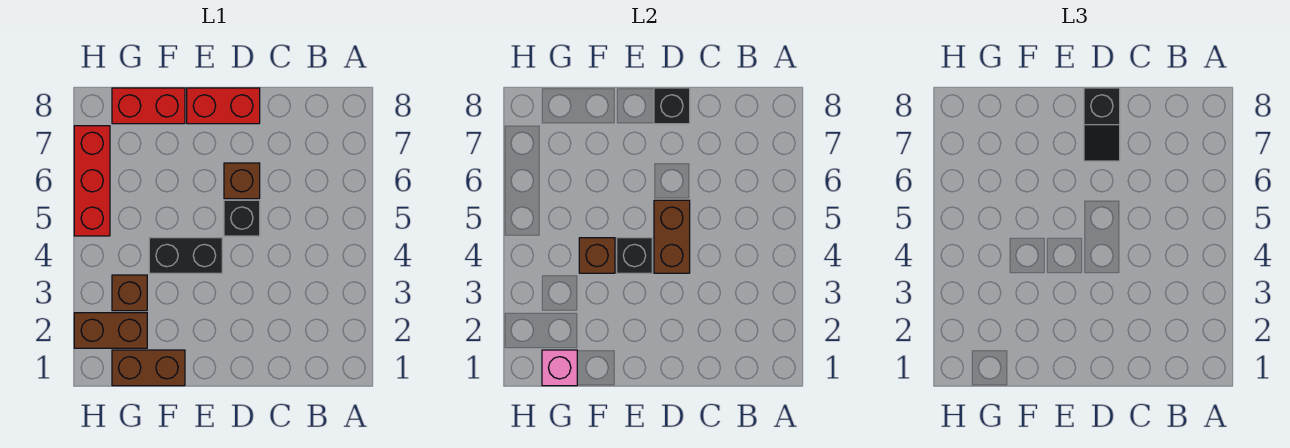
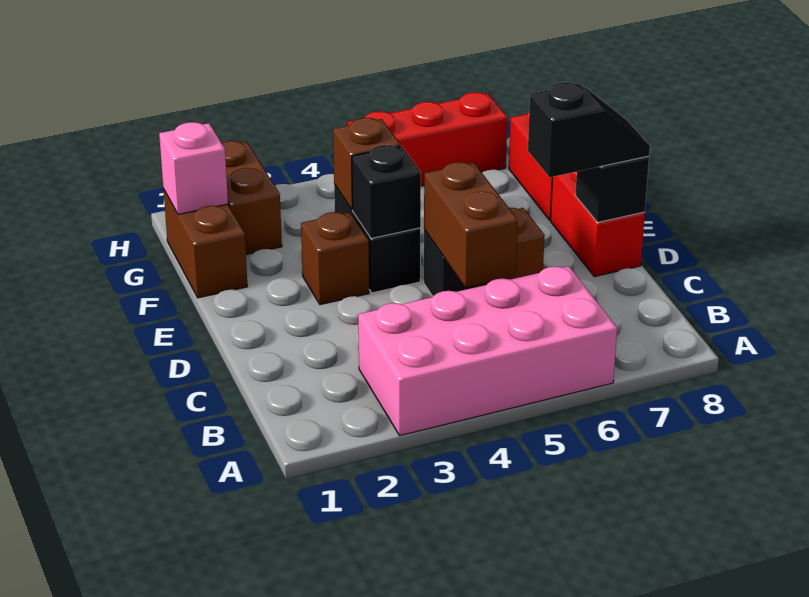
none -> pink brick A3:B6 level 1
brown brick D4:D5 level 2 -> brown brick C5:D5 level 2
black slope D7:D8 level 3 top 8 -> black slope D7:D8 level 3 top 7
brown brick G3 level 1 -> brown brick E3 level 1

